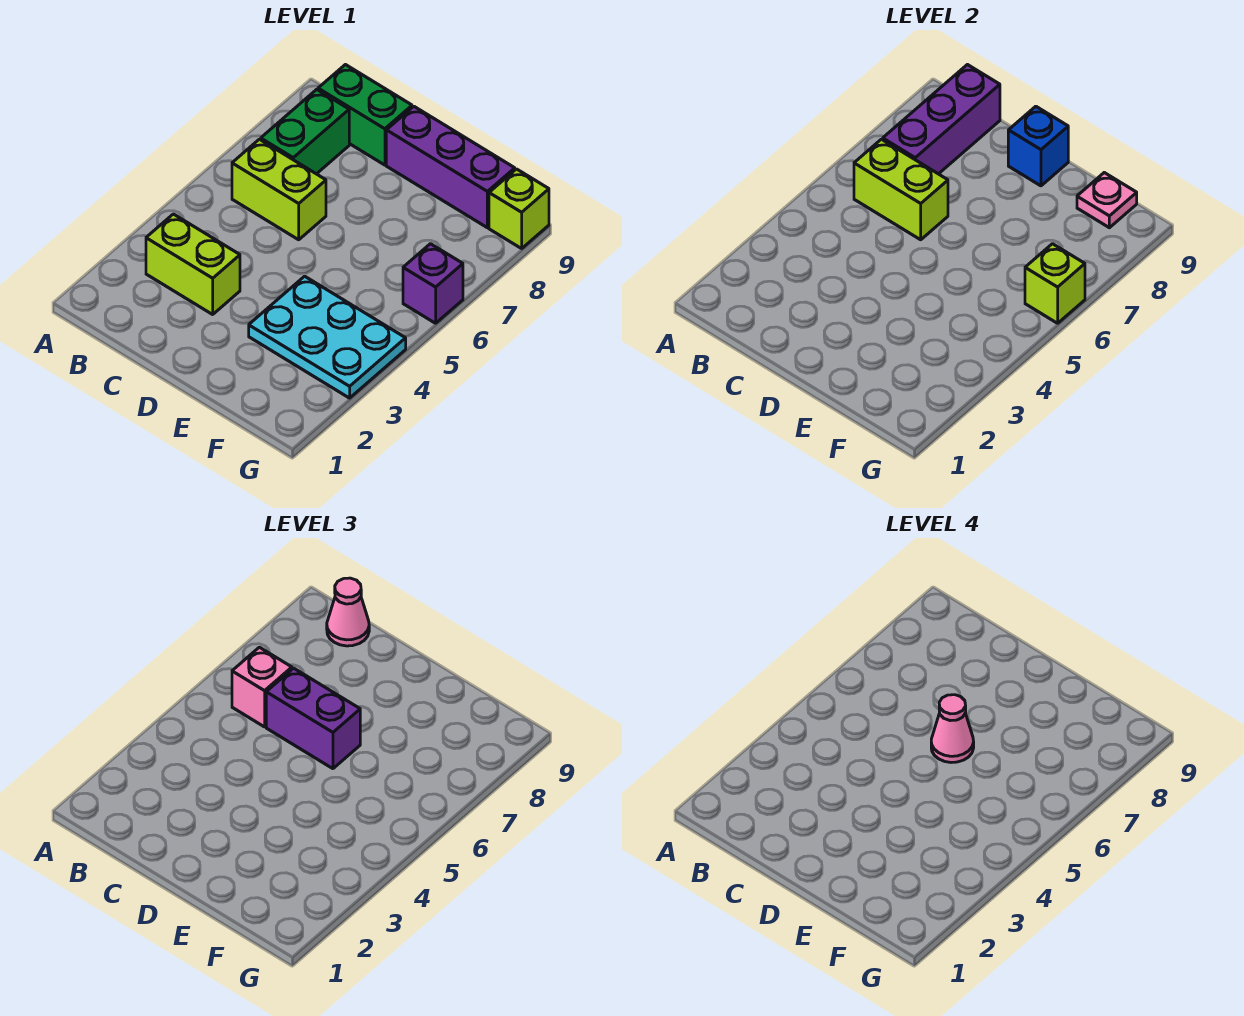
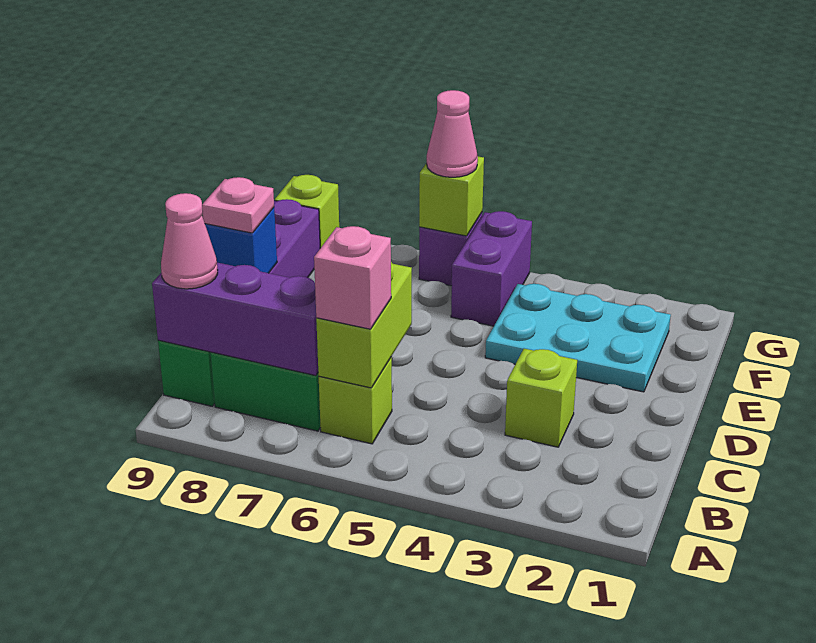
lime brick B3:C3 level 1 -> lime brick C3 level 1
lime brick B6:C6 level 1 -> lime brick B6 level 1
purple brick C6:D6 level 3 -> purple brick F5:G5 level 1
pink cone D6 level 4 -> pink cone G6 level 3
cyan plate E3:G4 level 1 -> cyan plate E2:F4 level 1
pink plate F9 level 2 -> pink plate D9 level 3

